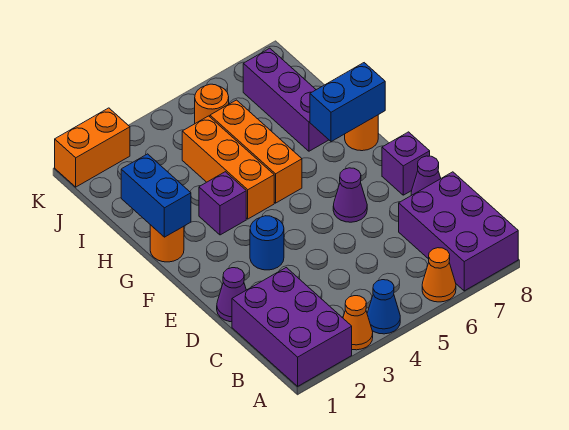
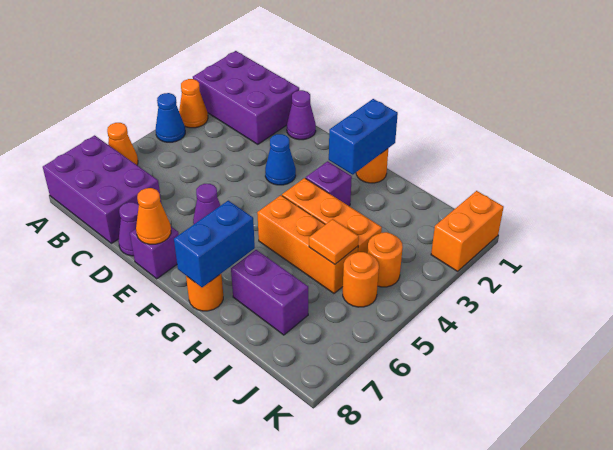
blue round brick E3 level 1 -> blue cone E3 level 1
none -> orange cone E8 level 2
blue brick G1:H1 level 2 -> blue brick G1:G2 level 2
purple brick H7:J7 level 1 -> purple brick H7:I7 level 1
none -> orange tile I5 level 2
none -> orange round brick J4 level 1

